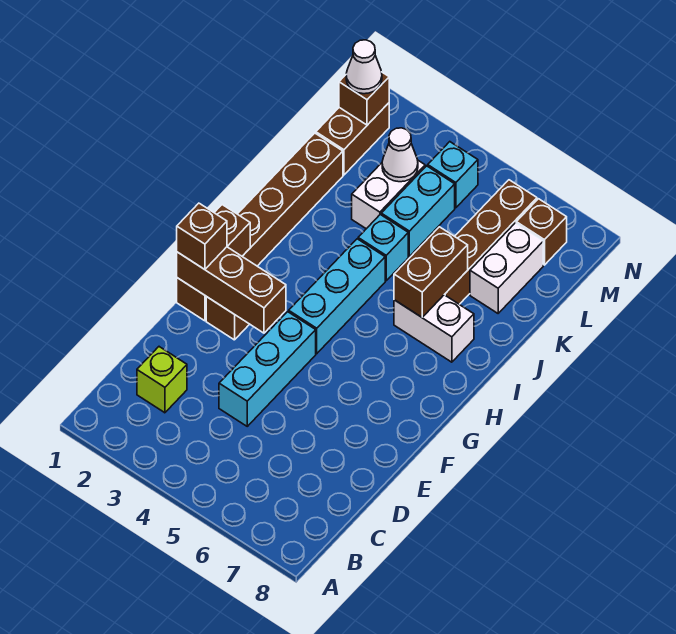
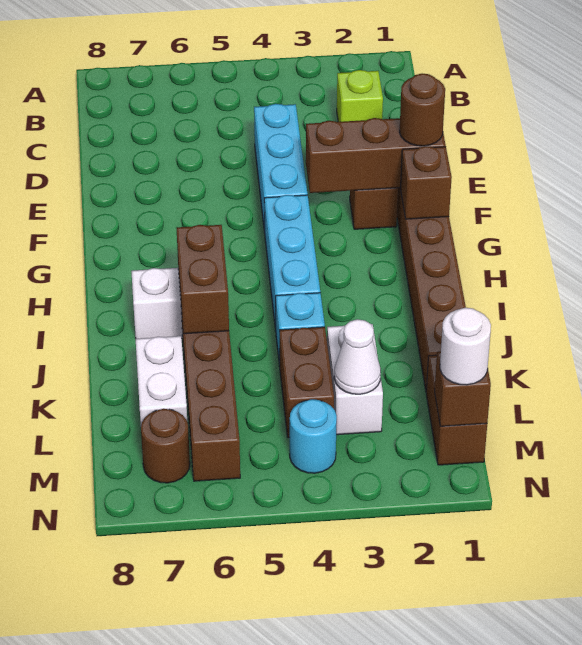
brown brick F1 level 3 -> brown round brick F1 level 3
cyan brick K4:L4 level 1 -> brown brick K4:L4 level 1
white cone M1 level 3 -> white round brick M1 level 3
cyan brick M4 level 1 -> cyan round brick M4 level 1
brown brick M7 level 1 -> brown round brick M7 level 1

